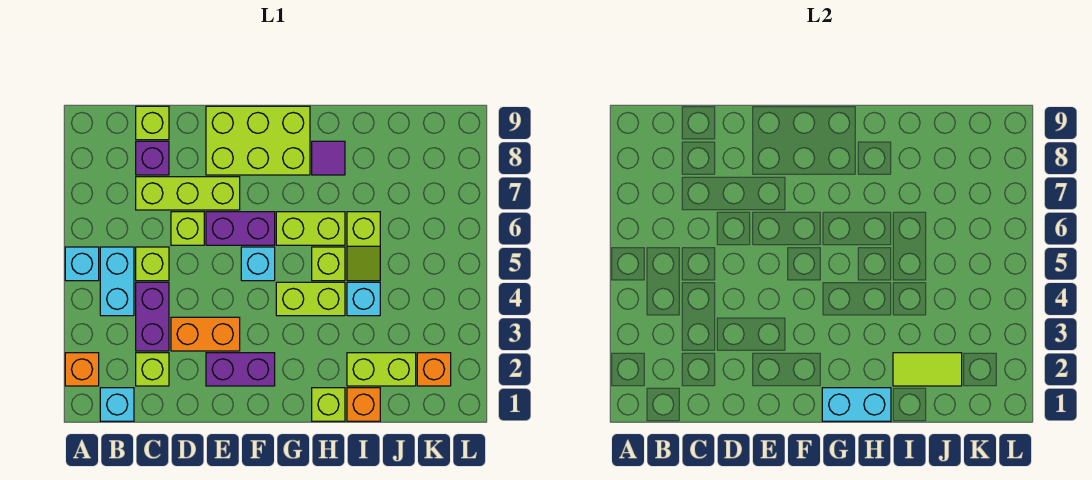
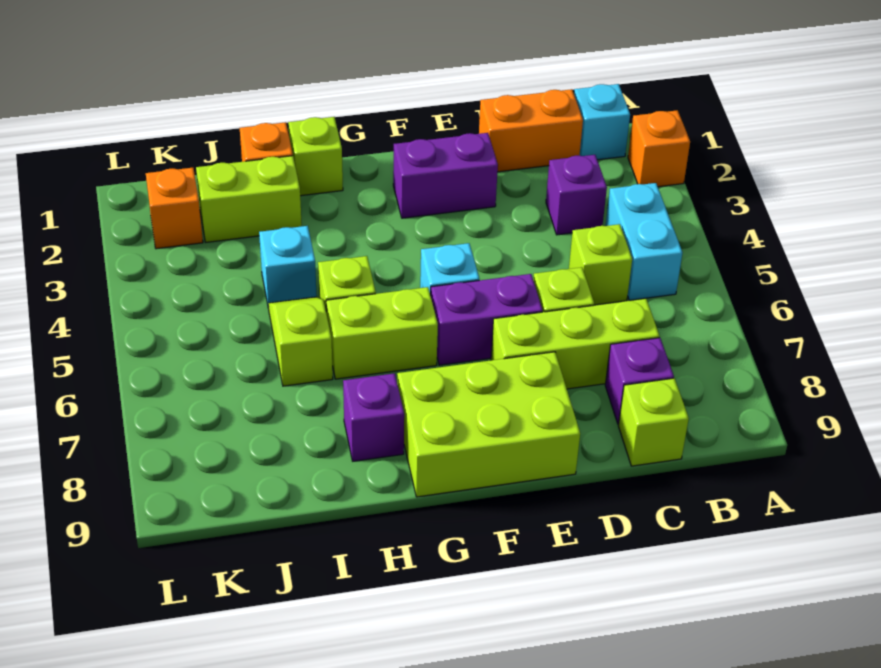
cyan brick A5 level 1 -> none
lime brick C2 level 1 -> none
purple brick C3:C4 level 1 -> purple brick C3 level 1
orange brick D3:E3 level 1 -> orange brick C1:D1 level 1
cyan brick G1:H1 level 2 -> none
lime brick G4:H4 level 1 -> none
purple tile H8 level 1 -> purple brick H8 level 1
lime tile I2:J2 level 2 -> none

